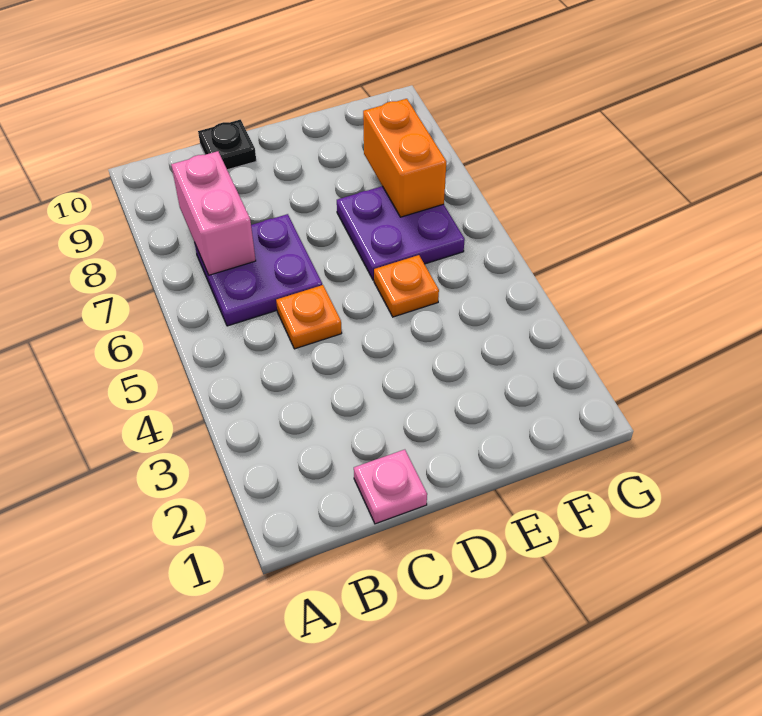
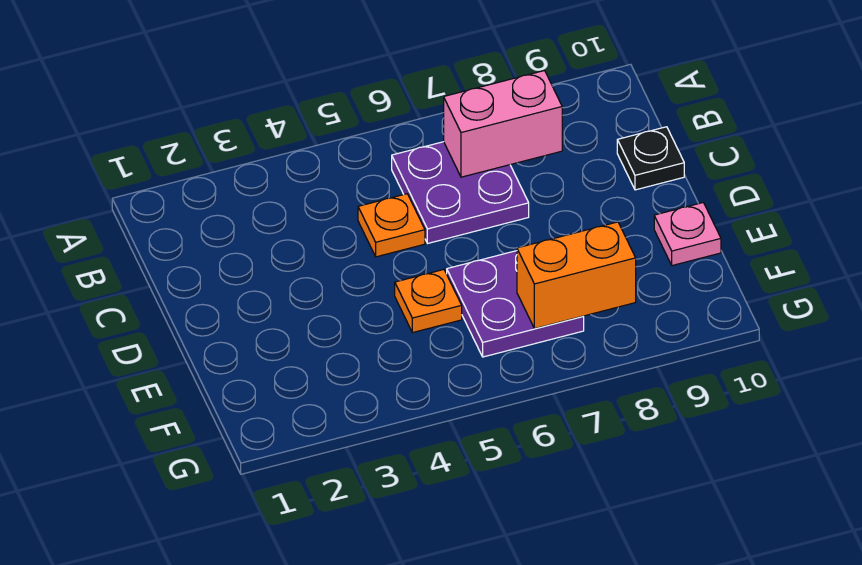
pink plate C1 level 1 -> pink plate E10 level 1

